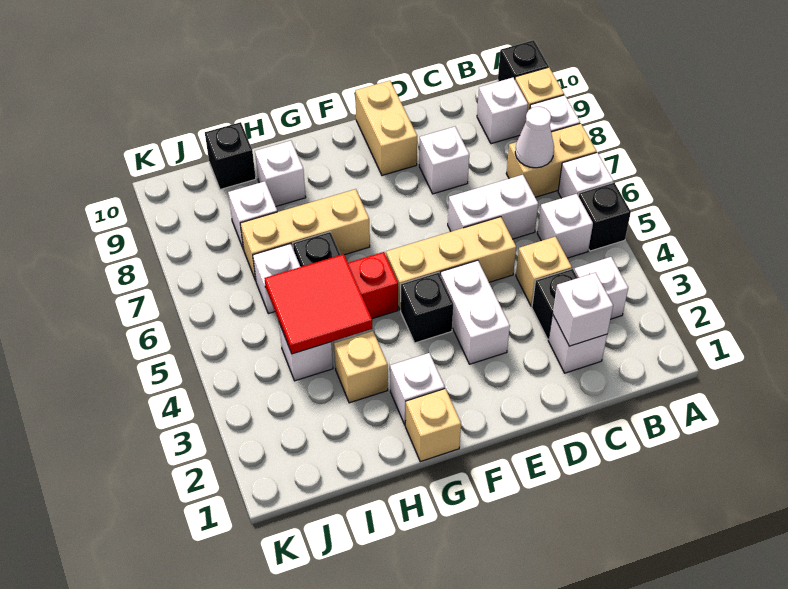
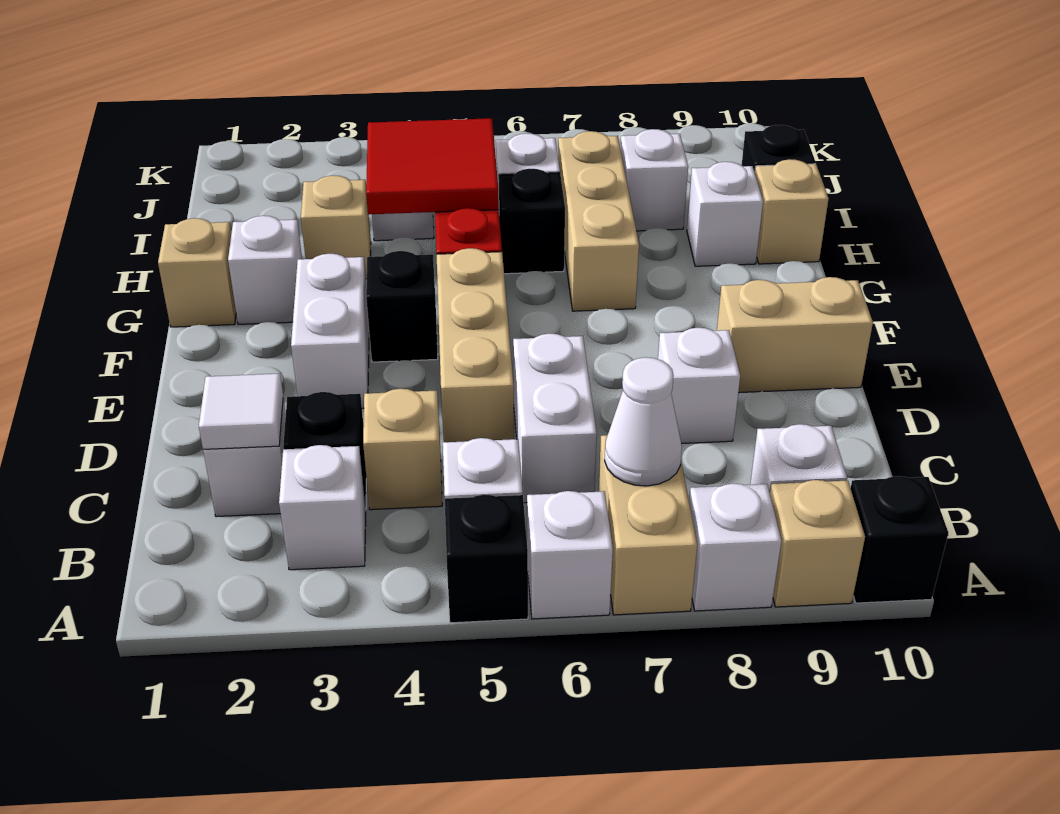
white brick C2 level 2 -> white tile C2 level 2
white brick E3:E4 level 1 -> white brick E3:F3 level 1
none -> tan brick H10 level 1

